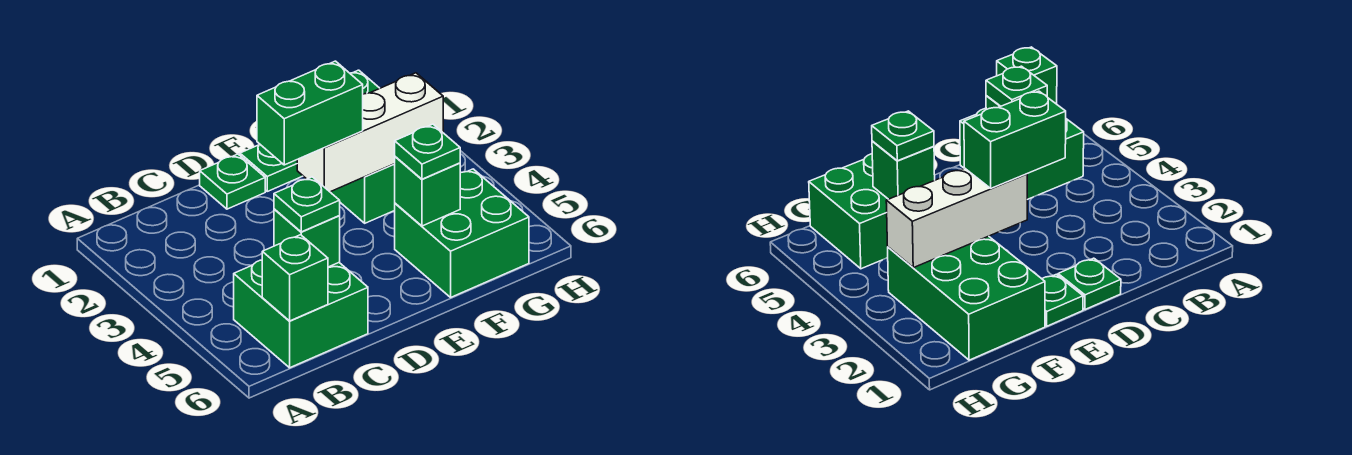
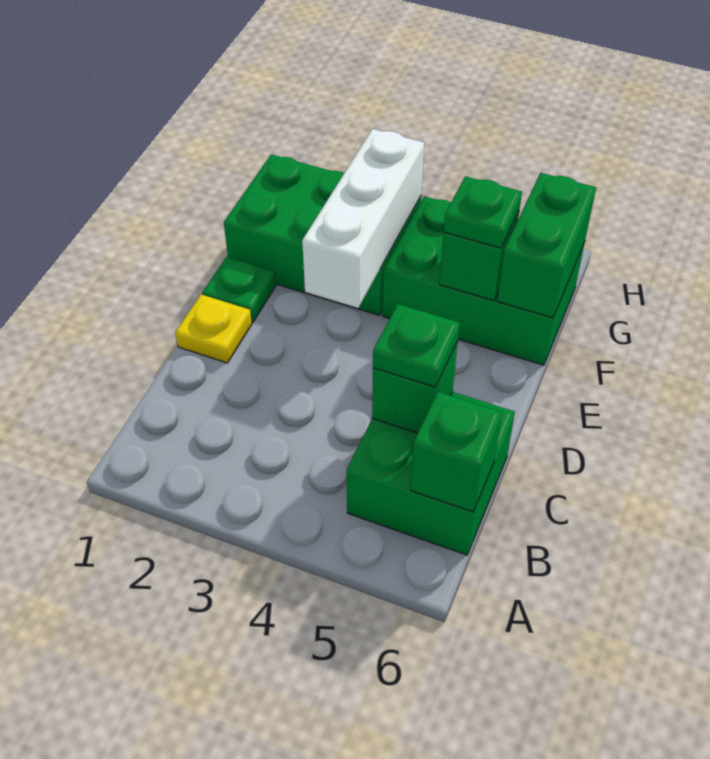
green plate D1 level 1 -> yellow plate D1 level 1
green brick D3:E3 level 3 -> green brick F6:G6 level 2
green brick F5:G6 level 1 -> green brick F4:G6 level 1

